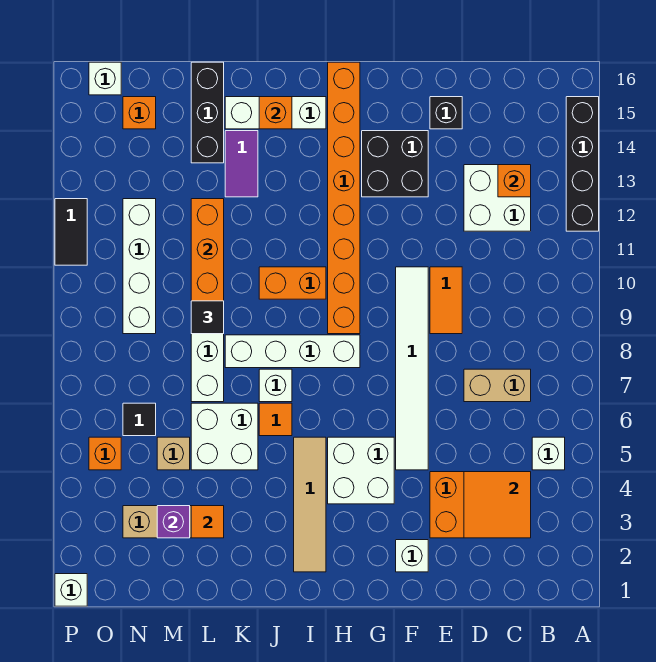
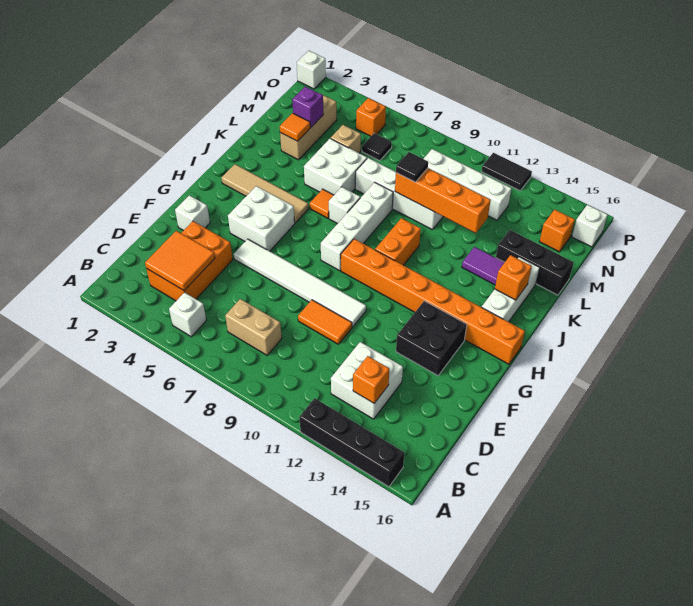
tan brick C7:D7 level 1 -> tan brick C7:C8 level 1
black brick E15 level 1 -> none

